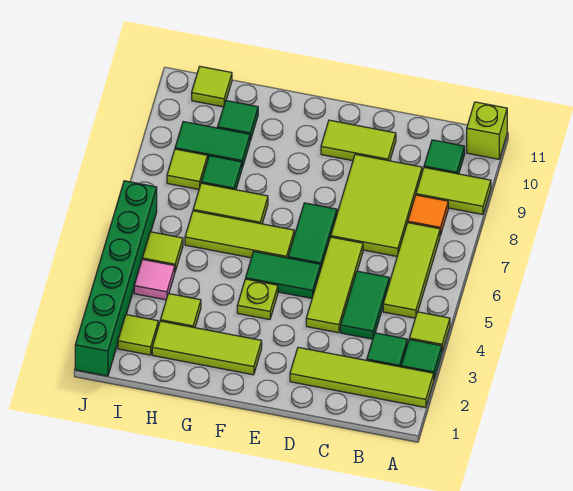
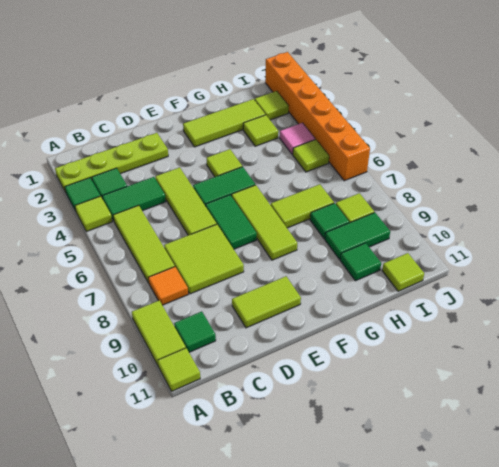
lime tile A2:D2 level 1 -> lime plate A2:D2 level 1
lime tile A9:B9 level 1 -> lime tile A9:A10 level 1
lime brick A11 level 1 -> lime tile A11 level 1
green tile C4:C5 level 1 -> green tile B4:C4 level 1
lime tile C7:D9 level 1 -> lime tile C7:D8 level 1
lime plate F4 level 1 -> lime tile F4 level 1
lime tile F6:H6 level 1 -> lime tile F6:F8 level 1
green brick J1:J6 level 1 -> orange brick J1:J6 level 1

